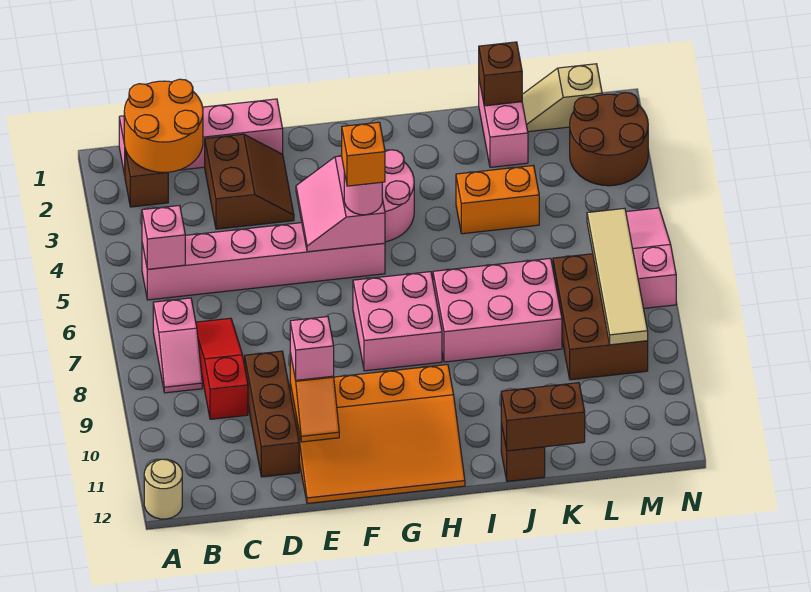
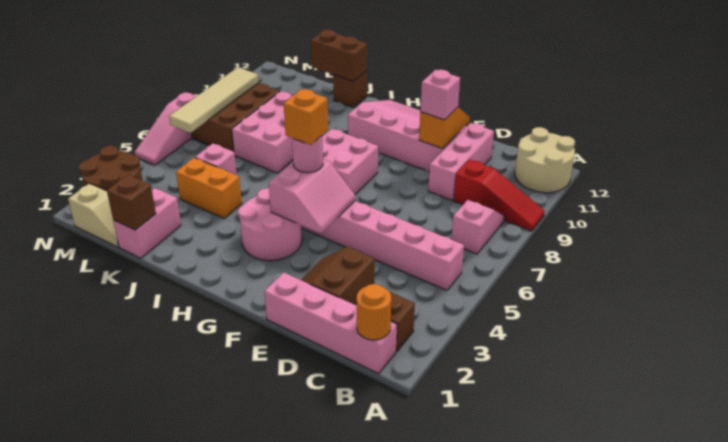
tan round brick A12 level 1 -> tan round brick A11:B12 level 1
orange round brick B1:C2 level 2 -> orange round brick B1 level 2
pink brick B5 level 2 -> pink brick K5 level 1
red slope C7:C9 level 1 top 9 -> red slope A9:C9 level 1 top C
brown brick D9:D11 level 1 -> pink brick D9:D11 level 1
orange slope E10:H12 level 1 top 10 -> pink slope E10:H12 level 1 top 10
pink brick I7:K8 level 1 -> pink brick J7:K9 level 1

